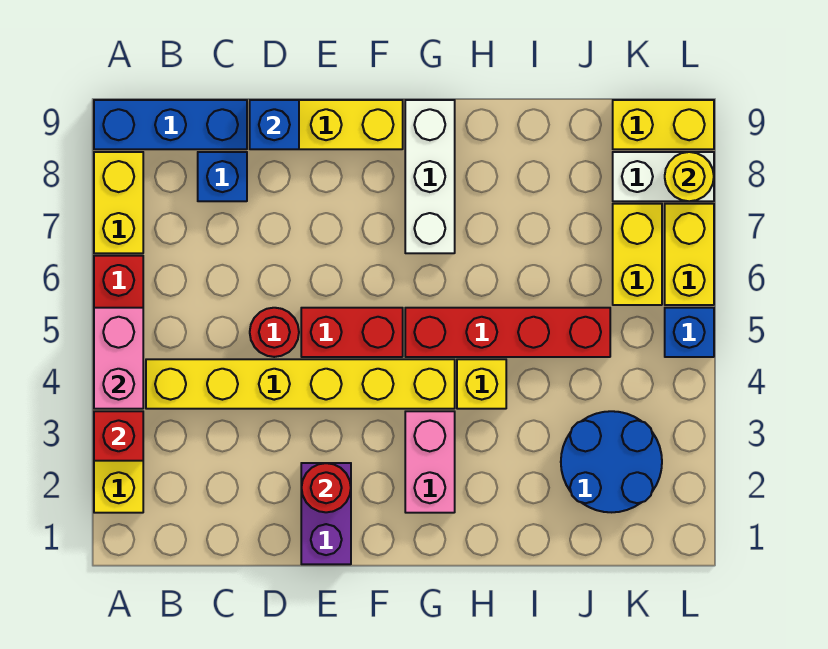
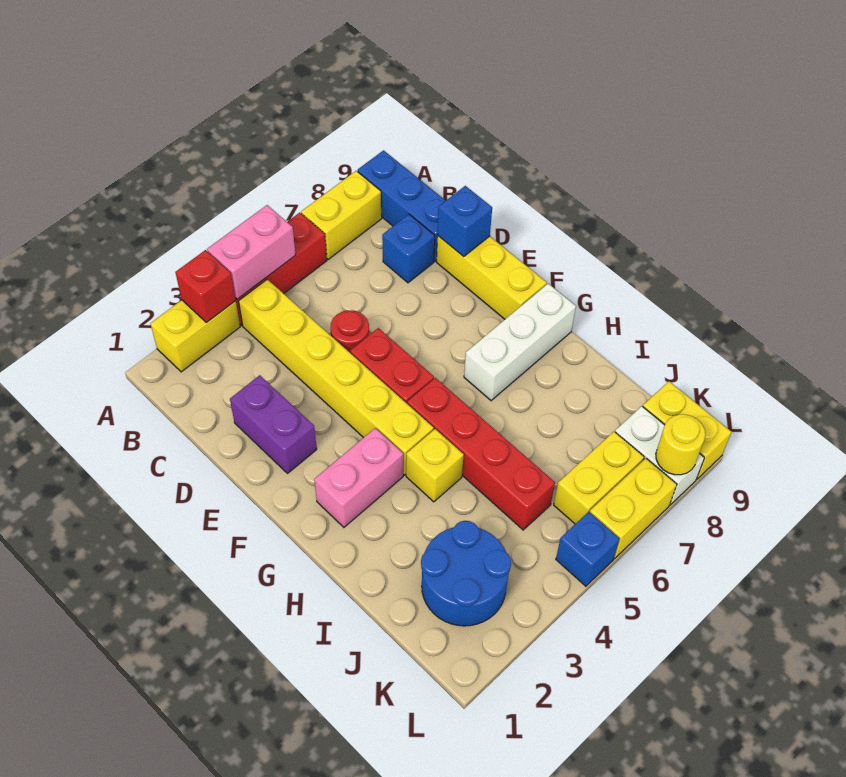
purple brick E1:E2 level 1 -> purple brick D2:E2 level 1
red round brick E2 level 2 -> none

